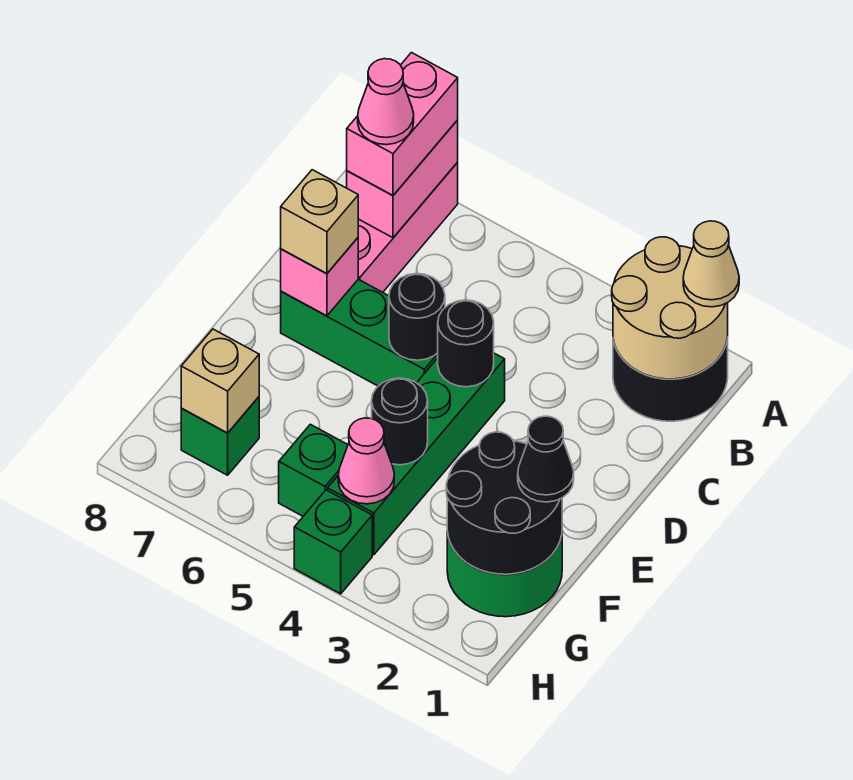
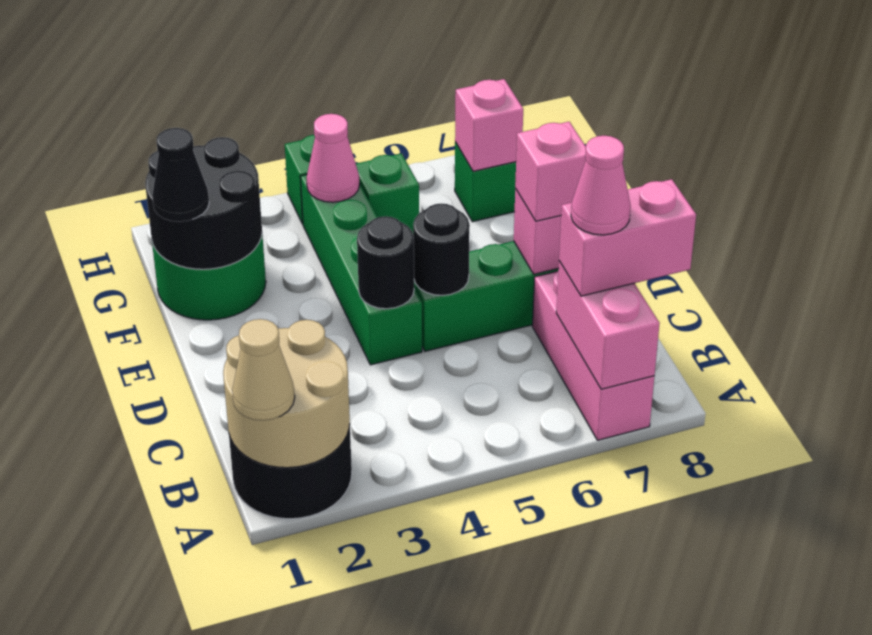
pink brick A7:B7 level 3 -> pink brick B7:B8 level 3
tan brick D7 level 3 -> pink brick D7 level 3
black round brick F4 level 2 -> none
tan brick G7 level 2 -> pink brick G7 level 2

